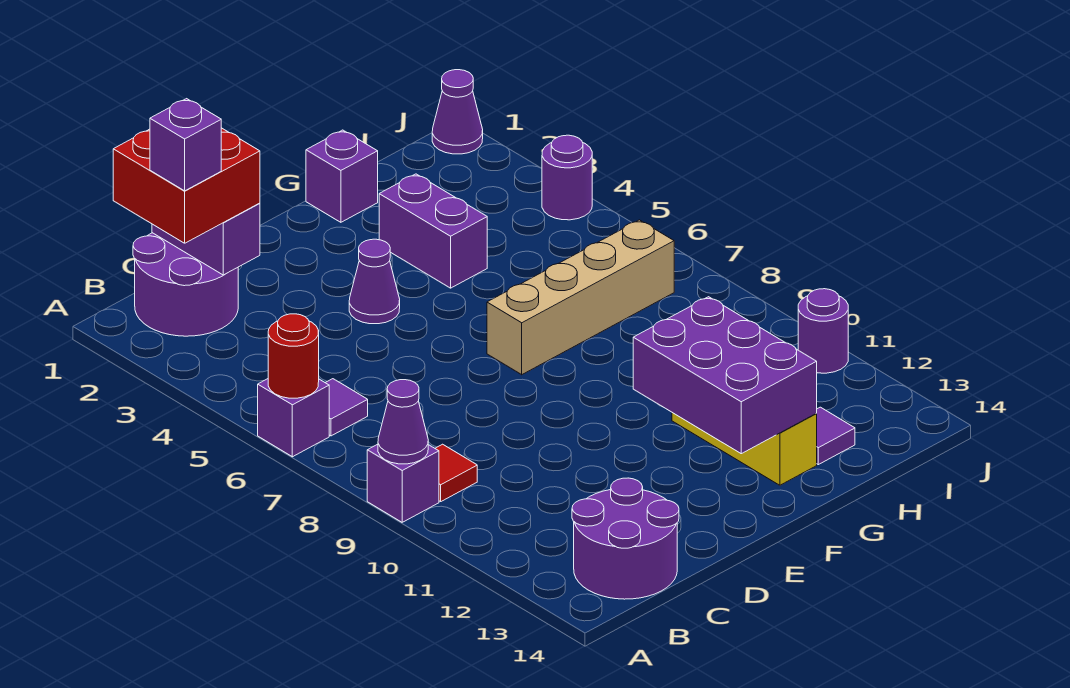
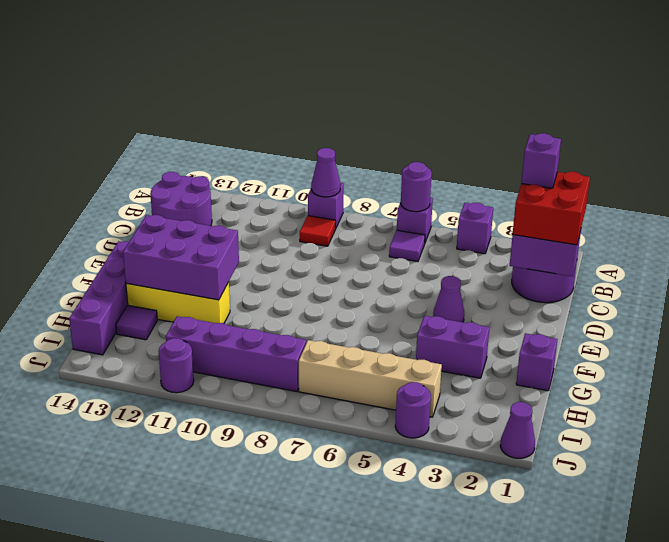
none -> purple brick A4 level 1
red round brick A6 level 2 -> purple round brick A6 level 2
tan brick F7:I7 level 1 -> tan brick I4:I7 level 1
none -> purple brick F14:I14 level 1
none -> purple brick I8:I11 level 1

